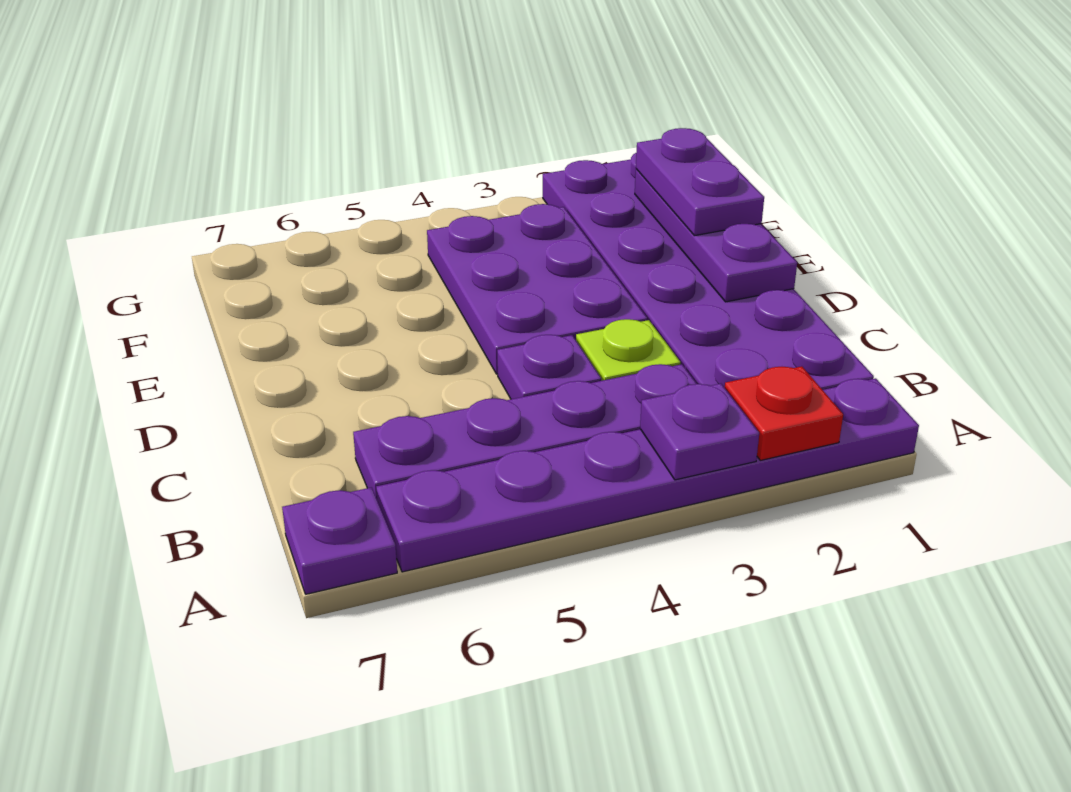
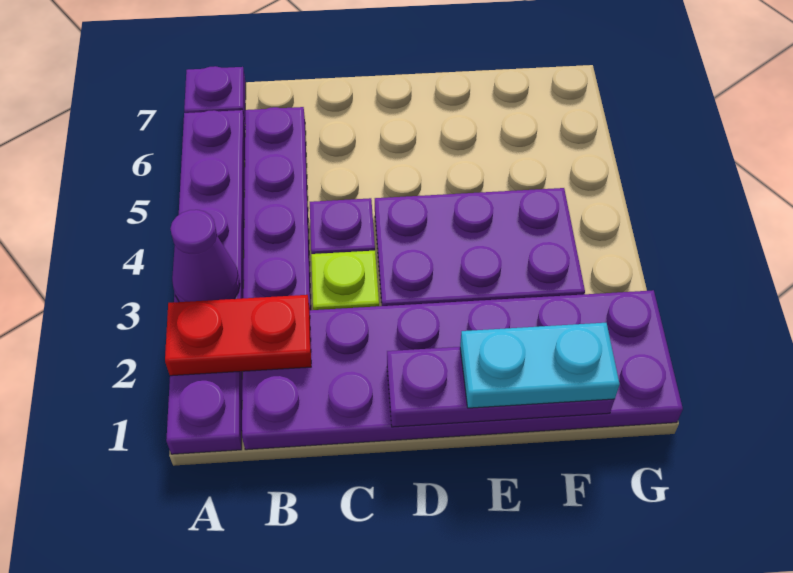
red plate A2 level 2 -> red plate A2:B2 level 2
purple plate A3 level 2 -> purple cone A3 level 2
purple plate E1:F1 level 3 -> cyan plate E1:F1 level 3

